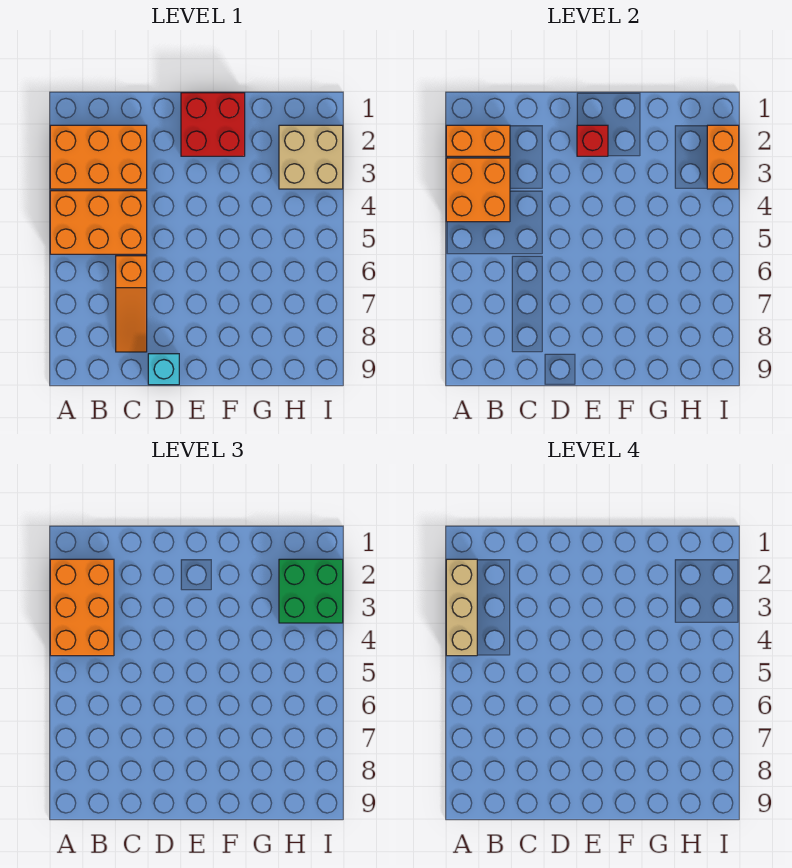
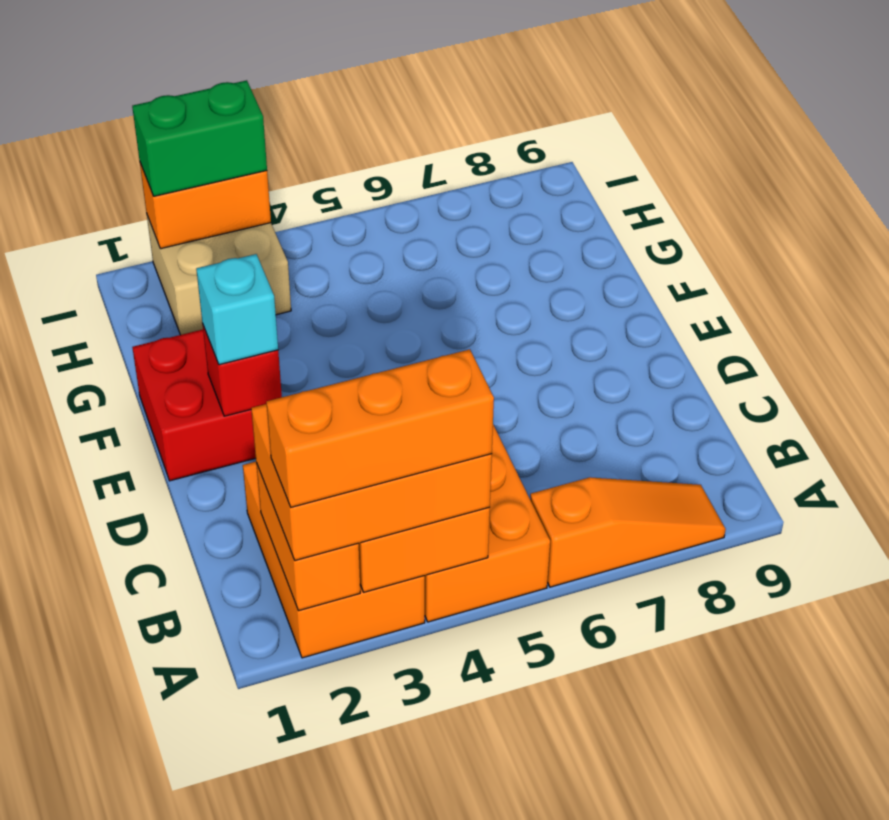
tan brick A2:A4 level 4 -> orange brick A2:A4 level 4
orange slope C6:C8 level 1 top 6 -> orange slope A6:A8 level 1 top 6
cyan brick D9 level 1 -> cyan brick E2 level 3
green brick H2:I3 level 3 -> green brick I2:I3 level 3

